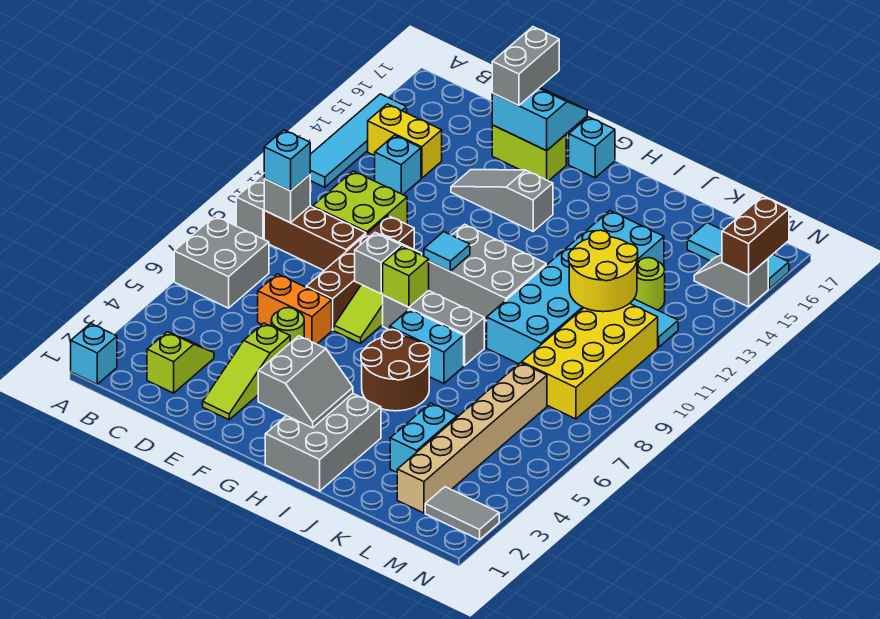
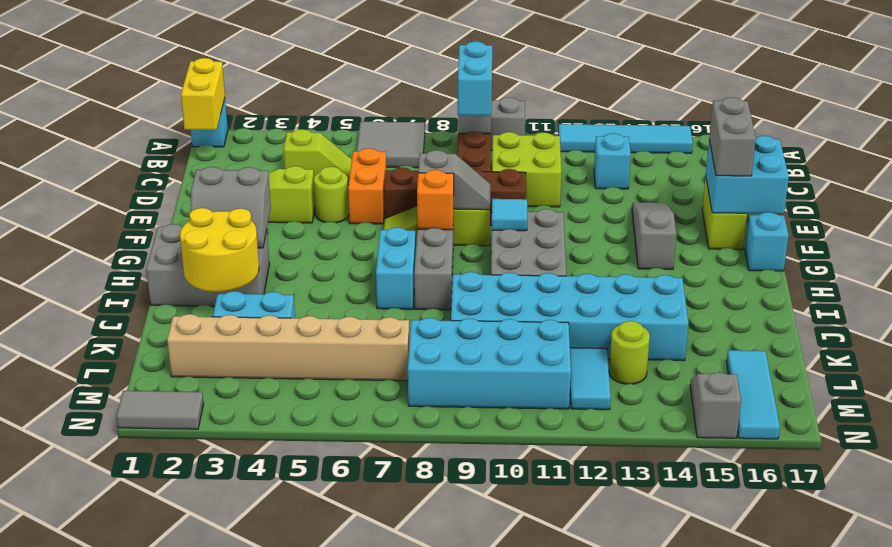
grey brick A6:B7 level 1 -> grey tile A6:B7 level 1
cyan brick B9 level 3 -> cyan brick B9:C9 level 3
yellow brick B14:C14 level 1 -> yellow brick A1:B1 level 2
lime slope C2:C3 level 1 top 2 -> lime slope C4:C5 level 1 top 4
cyan slope E16:F17 level 2 top 16 -> cyan brick E16:F17 level 2
grey brick E16:E17 level 3 -> grey brick E16:F16 level 3
lime brick G8 level 2 -> orange brick G8 level 2
brown round brick H5:I6 level 1 -> none
yellow round brick K11:L12 level 2 -> yellow round brick I2:J3 level 2
yellow brick L8:M11 level 1 -> cyan brick L8:M11 level 1
grey tile M2:N2 level 1 -> grey tile N1:N2 level 1
brown brick N15:N16 level 2 -> none

